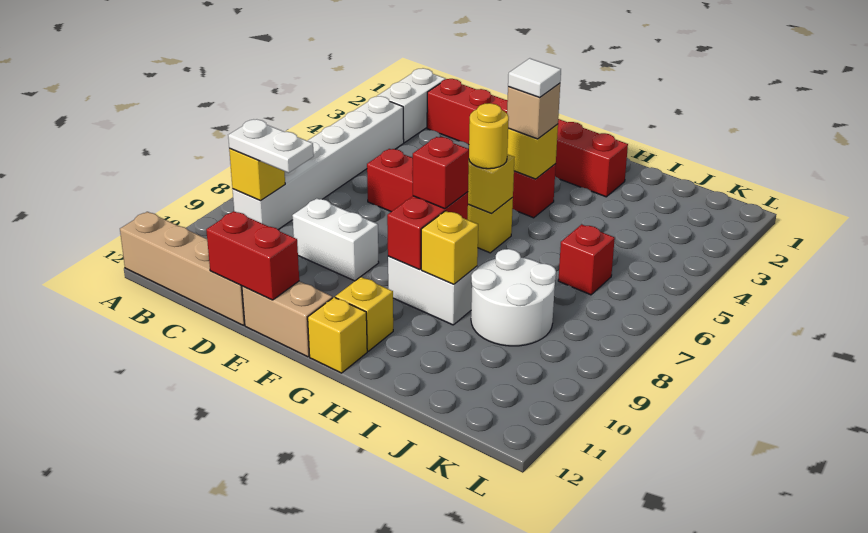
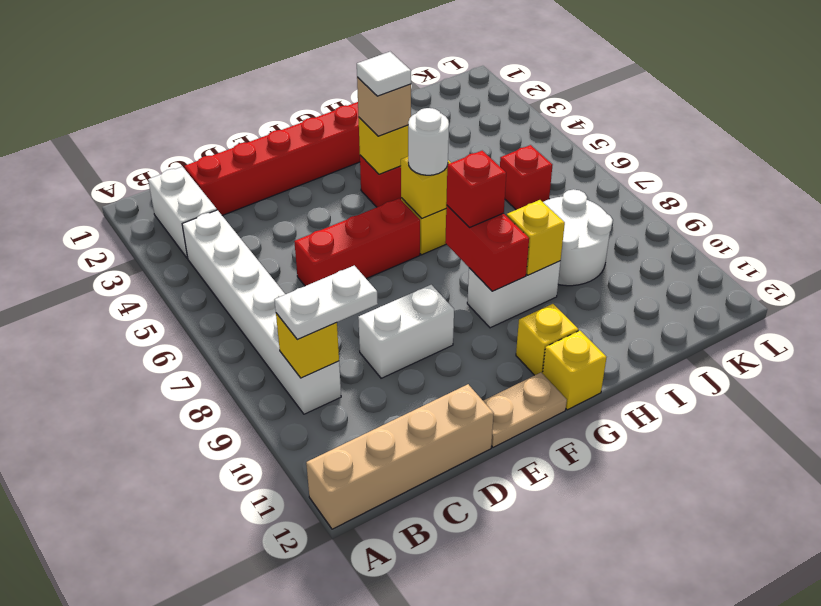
red brick D12:E12 level 2 -> none
tan brick E12:F12 level 1 -> tan plate E12:F12 level 1
yellow round brick G6 level 3 -> white round brick G6 level 3

